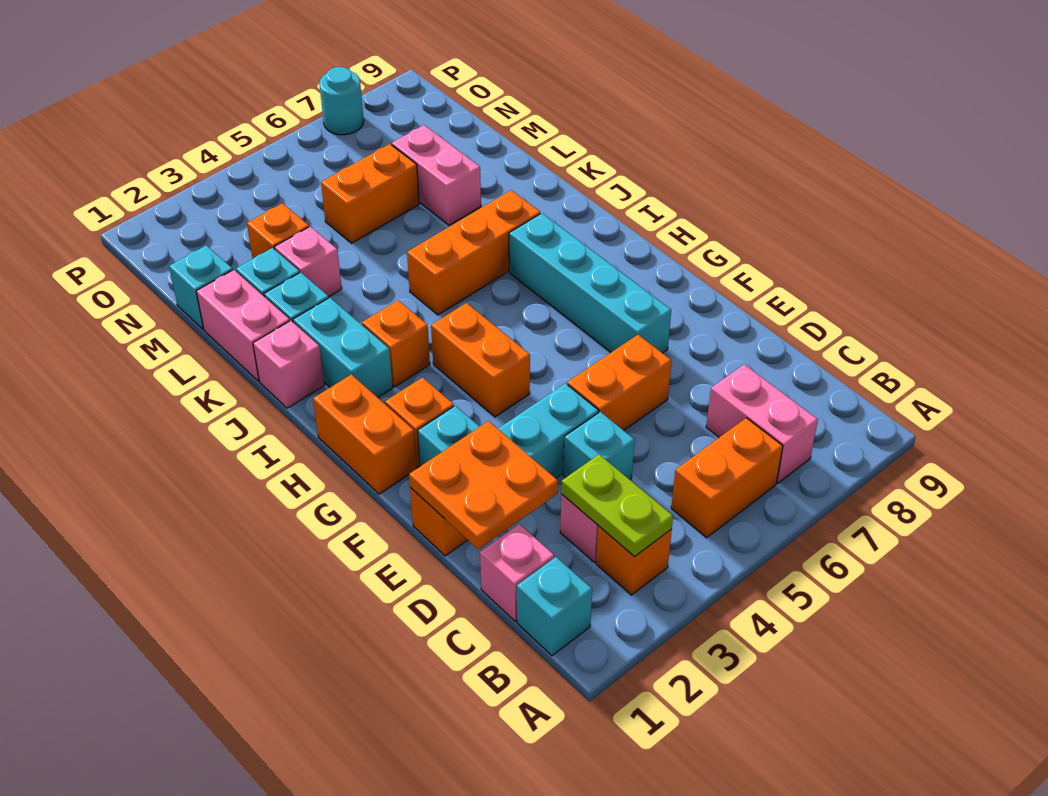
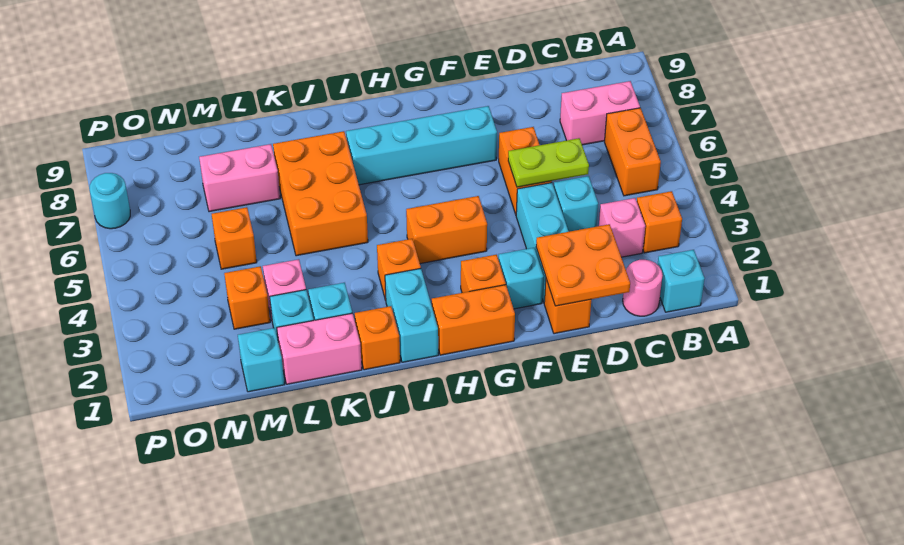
lime plate B3:C3 level 2 -> lime plate D5:E5 level 2
pink brick C1 level 1 -> pink round brick C1 level 1
cyan brick I2:J2 level 1 -> cyan brick I1:I2 level 1
pink brick J1 level 1 -> orange brick J1 level 1
orange brick J5:J7 level 1 -> orange brick J5:K7 level 1
orange brick M5:M6 level 1 -> orange brick M5 level 1

